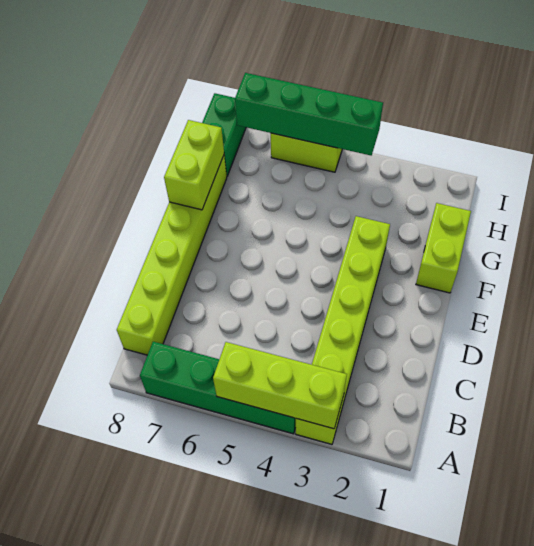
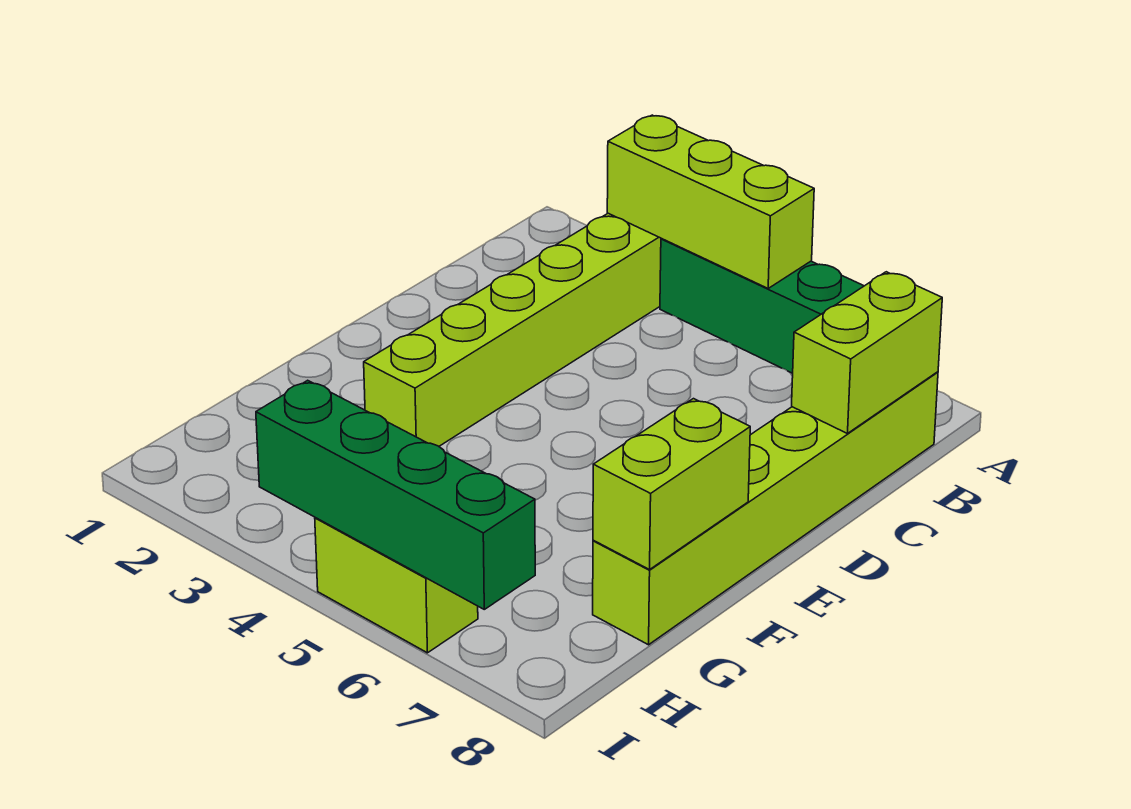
lime brick F1:G1 level 1 -> lime brick B8:C8 level 2
green brick H8:I8 level 1 -> none

